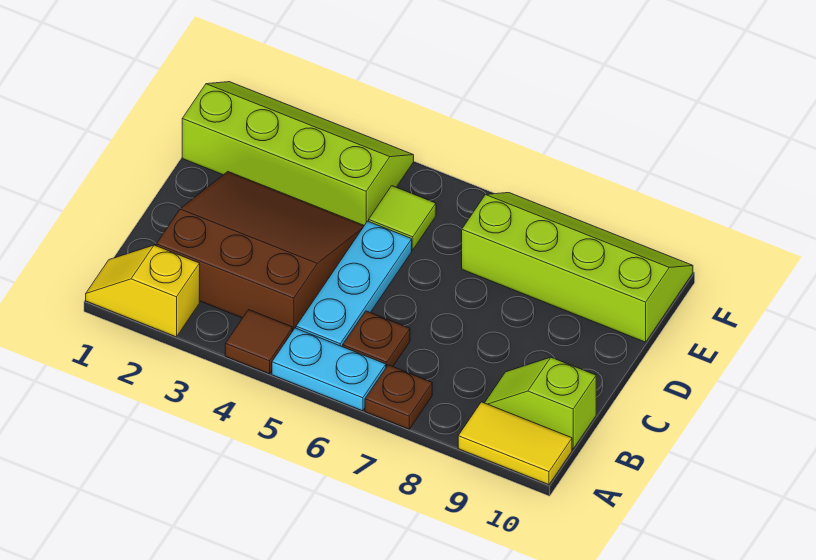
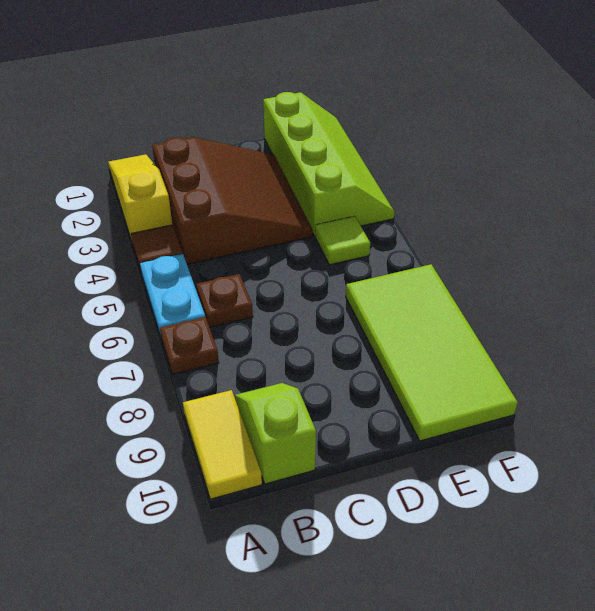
yellow slope A1:A2 level 1 top 2 -> yellow slope A1:A3 level 1 top 3
cyan plate B5:D5 level 1 -> none
lime slope E7:F10 level 1 top E -> lime tile E7:F10 level 1

